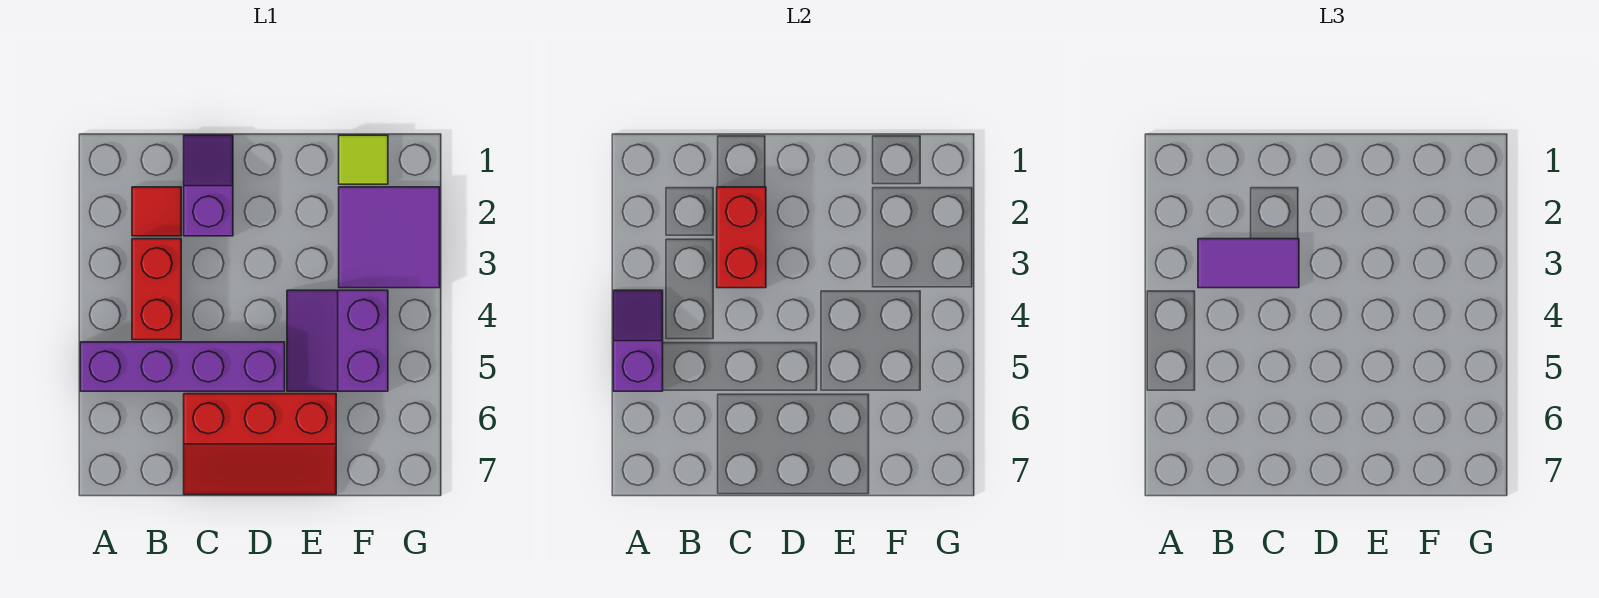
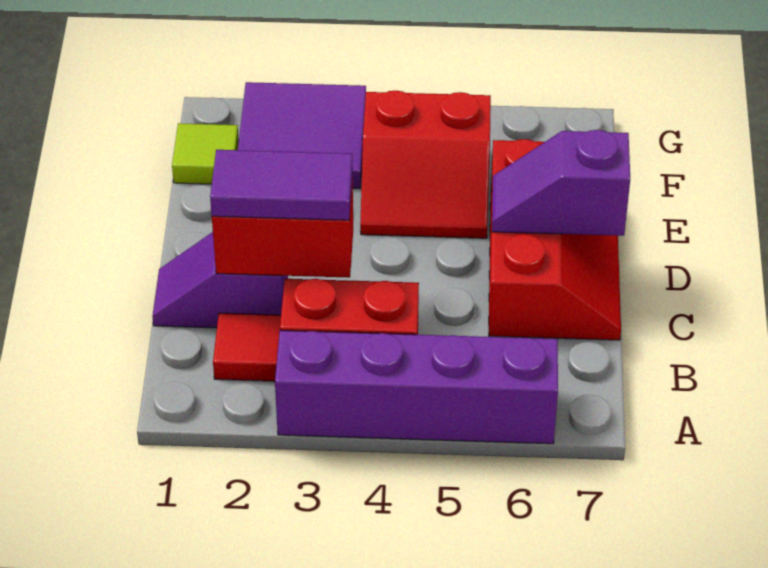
purple slope A4:A5 level 2 top 5 -> purple slope D6:D7 level 2 top 7
purple brick A5:D5 level 1 -> purple brick A3:A6 level 1
purple tile B3:C3 level 3 -> purple tile C2:C3 level 3
purple slope E4:F5 level 1 top F -> red slope E4:F5 level 1 top F

